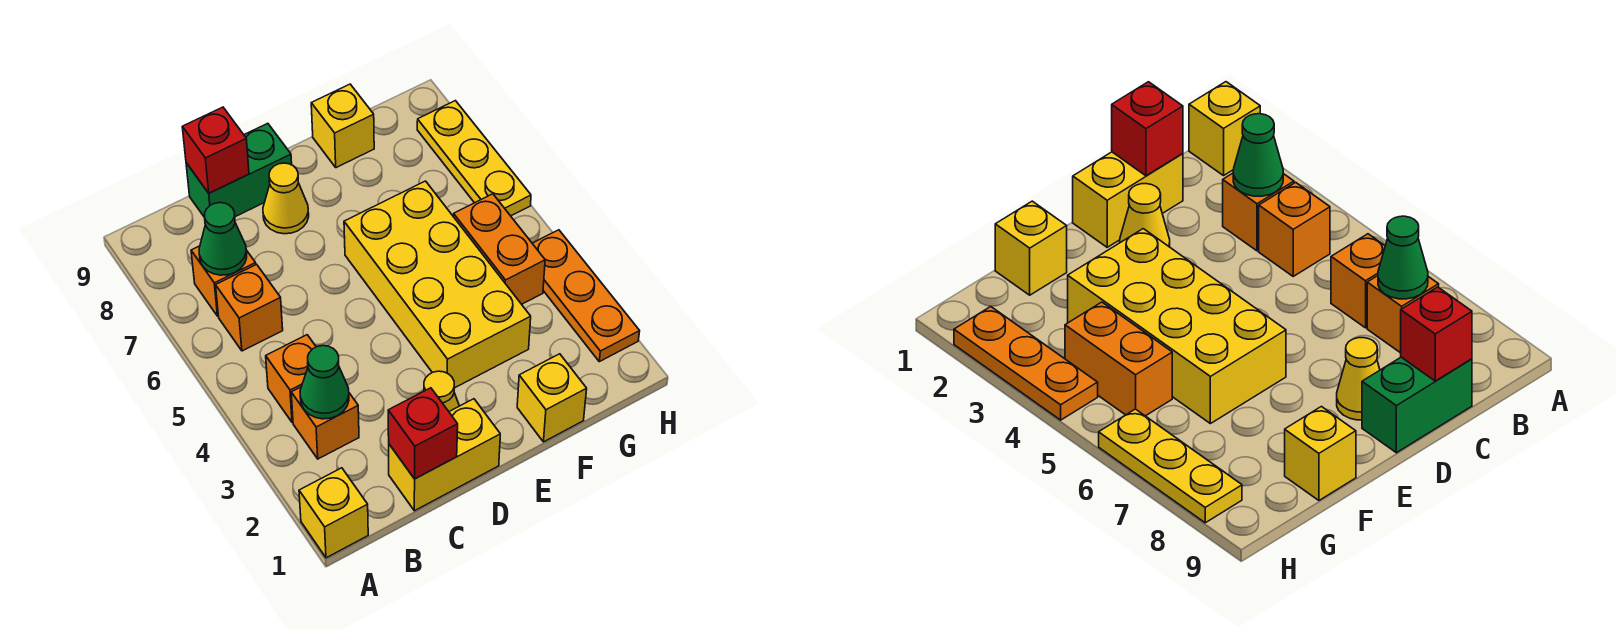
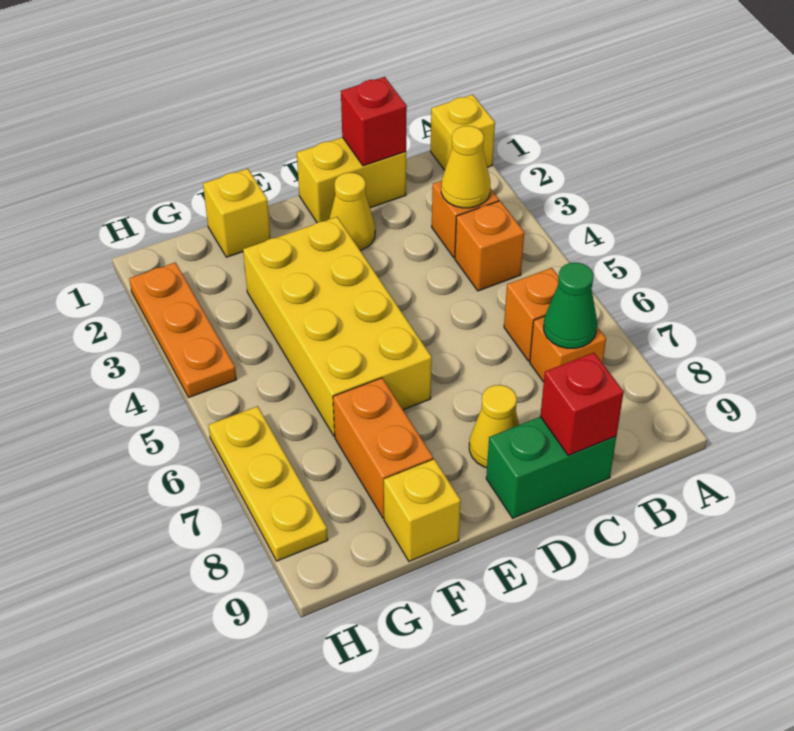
green cone B3 level 2 -> yellow cone B3 level 2
orange brick G4:G5 level 1 -> orange brick F7:F8 level 1

